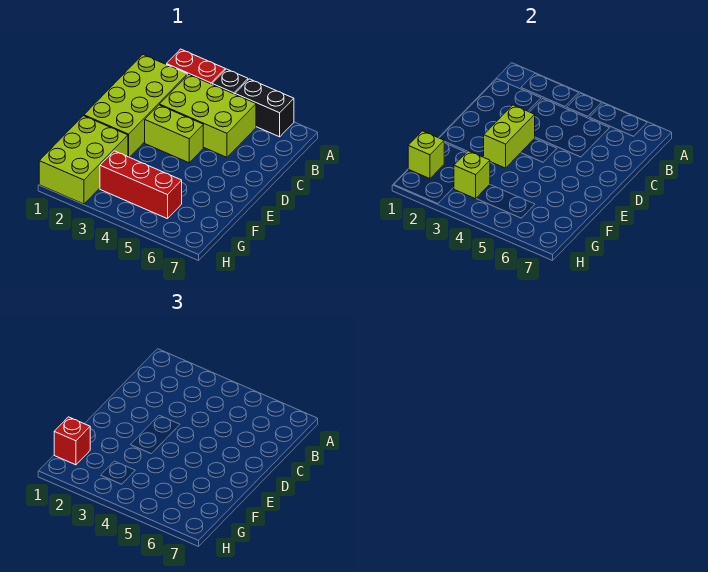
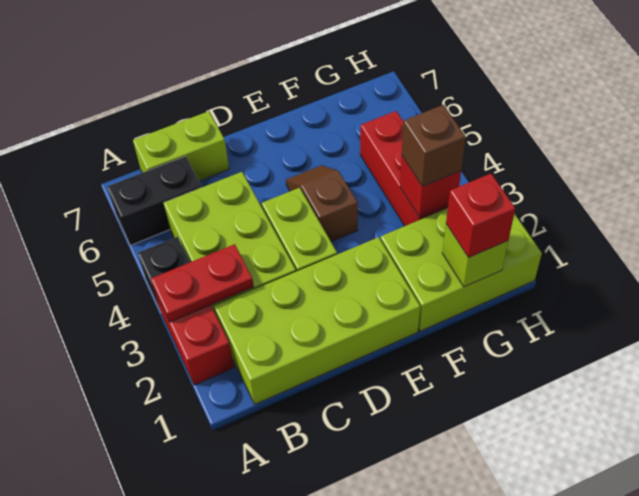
none -> red plate A3:B3 level 2
black brick A5:A6 level 1 -> black brick A6:B6 level 1
lime brick D3:E3 level 2 -> lime brick B7:C7 level 1
none -> brown slope E4:E5 level 1 top 4
lime brick G3 level 2 -> red brick G3 level 2
none -> brown brick G3 level 3

